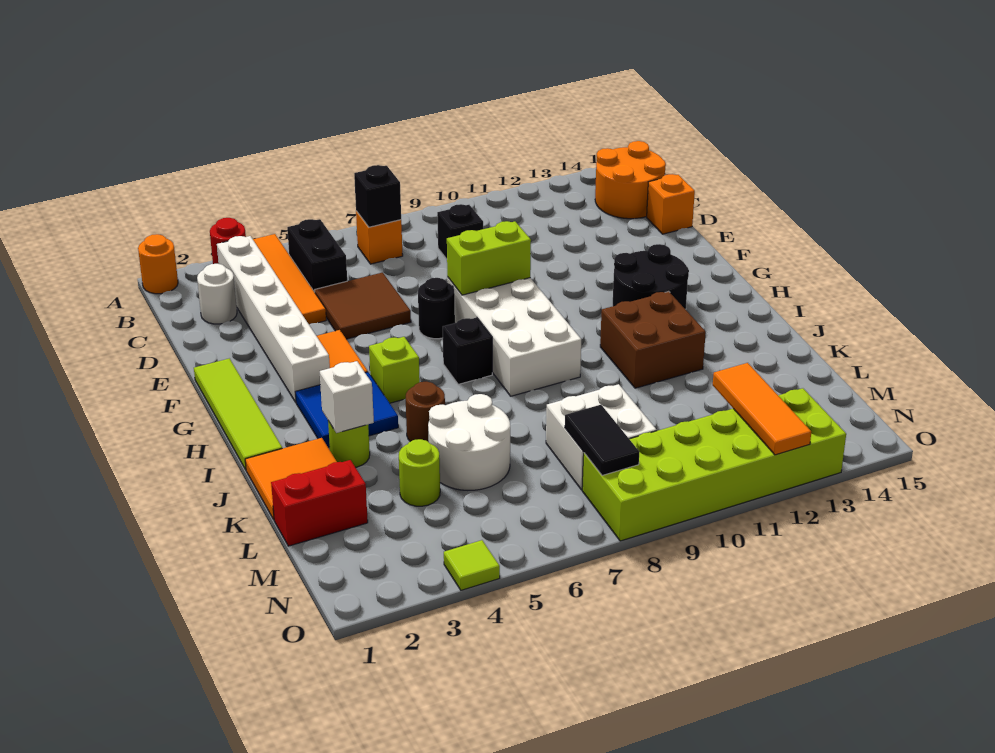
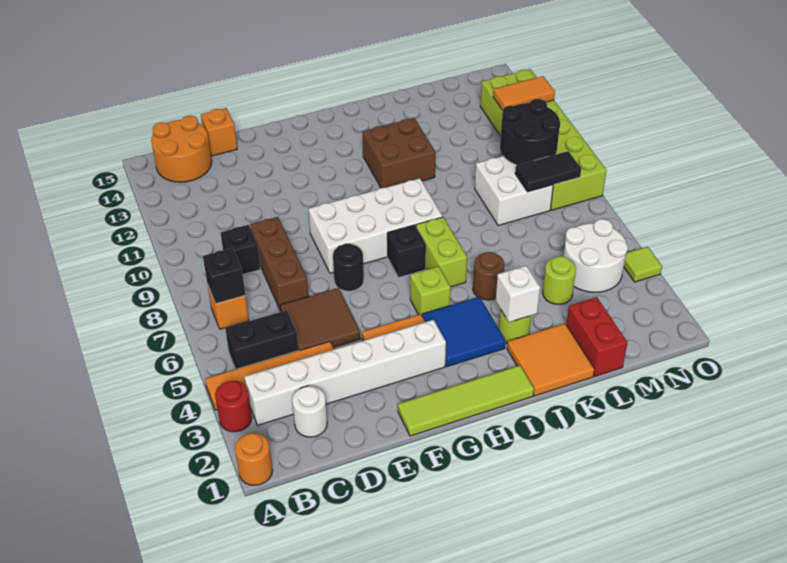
none -> brown brick D7:D9 level 1
lime brick F8:F9 level 2 -> lime brick I6:I7 level 1
black round brick G12:H13 level 1 -> black round brick M9:N10 level 2
white round brick K5:L6 level 1 -> white round brick M4:N5 level 1
orange tile M12:O12 level 2 -> orange tile N12:O12 level 2

